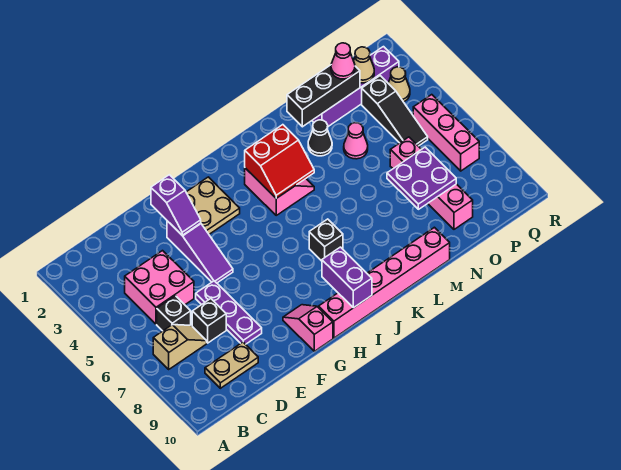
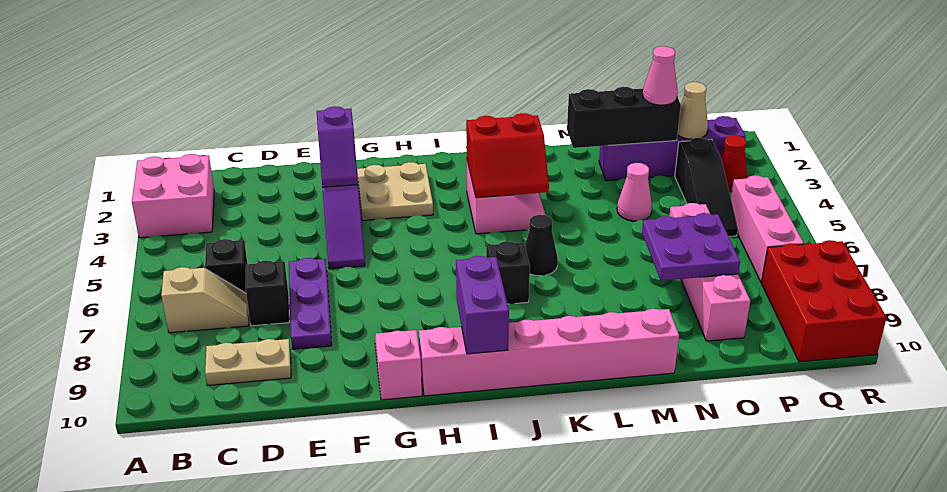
pink brick C4:D5 level 1 -> pink brick A2:B3 level 1
black cone M3 level 1 -> black cone K6 level 1
tan cone Q3 level 1 -> red cone Q3 level 1
none -> red brick Q8:R10 level 1

